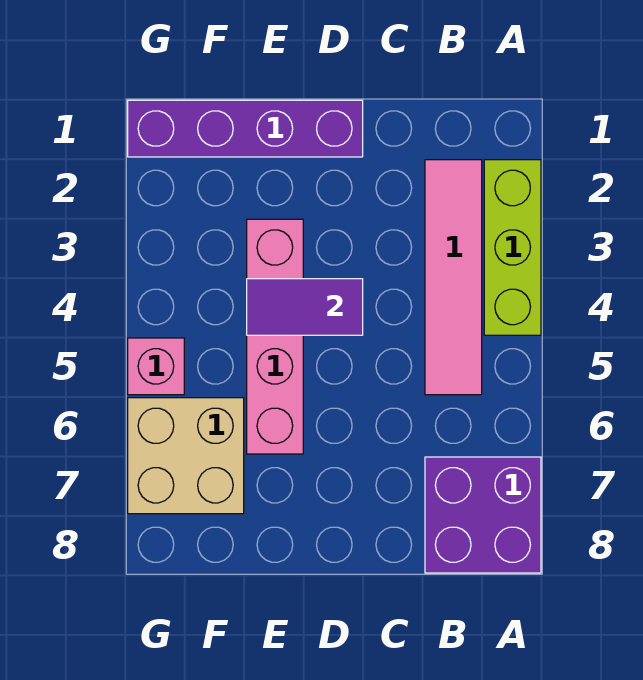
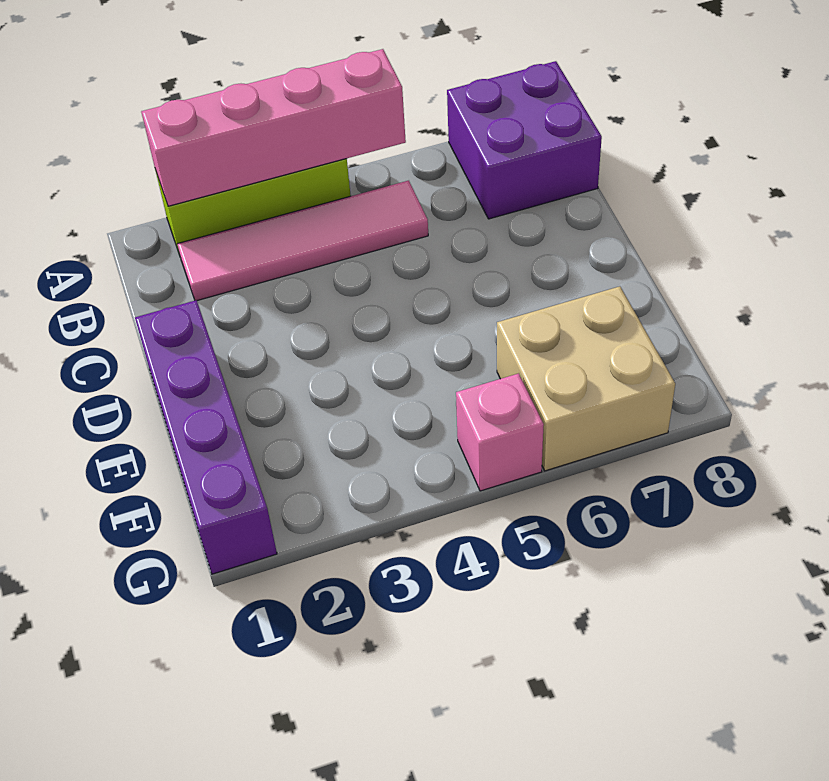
purple tile D4:E4 level 2 -> none
pink brick E3:E6 level 1 -> pink brick A2:A5 level 2

